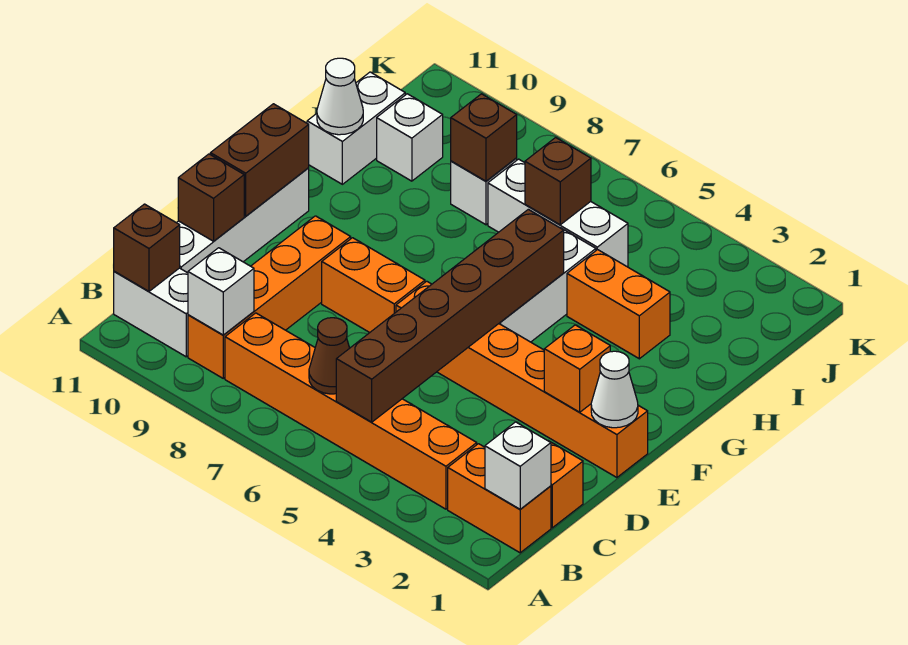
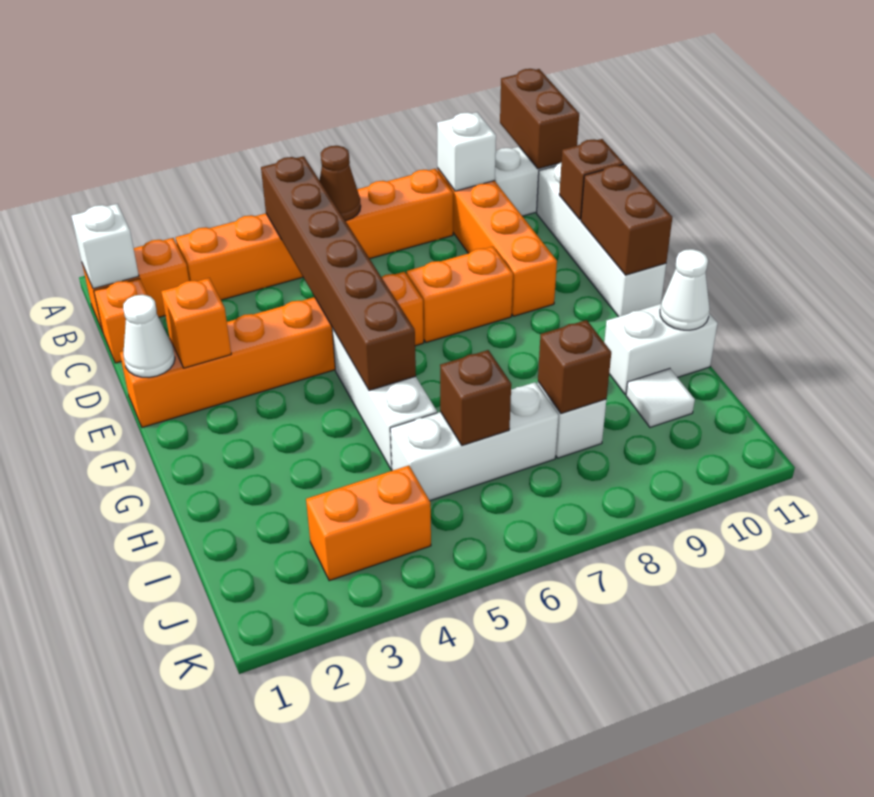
brown brick B11 level 2 -> brown brick A11:B11 level 2
orange brick H3:H4 level 1 -> orange brick J3:J4 level 1
white brick H11:I11 level 1 -> white brick H10:H11 level 1
white brick I10 level 1 -> white tile I10 level 1

